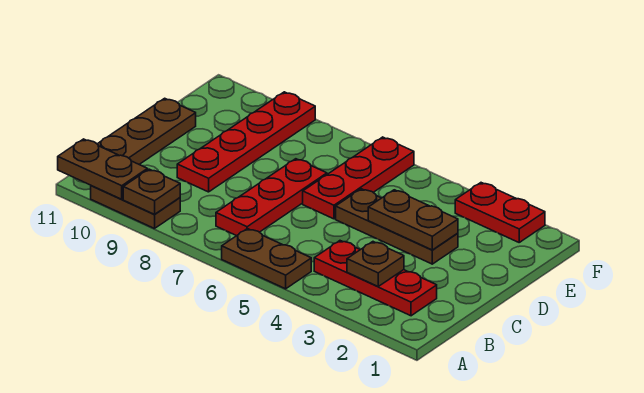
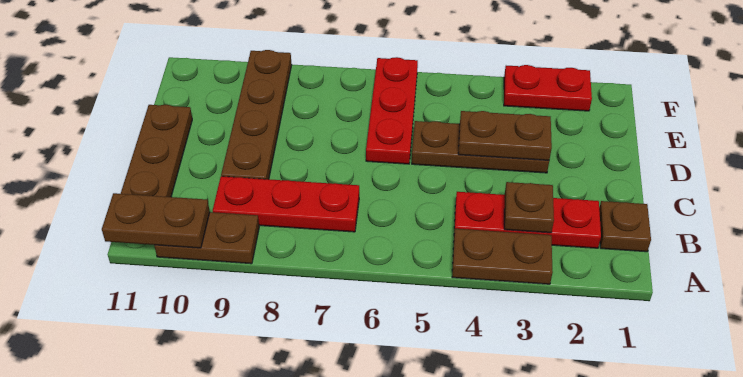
brown plate A5:A6 level 1 -> brown plate A3:A4 level 1
brown plate A9 level 2 -> brown plate B1 level 1
red plate B7:D7 level 1 -> red plate B7:B9 level 1
red plate C9:F9 level 1 -> brown plate C9:F9 level 1

